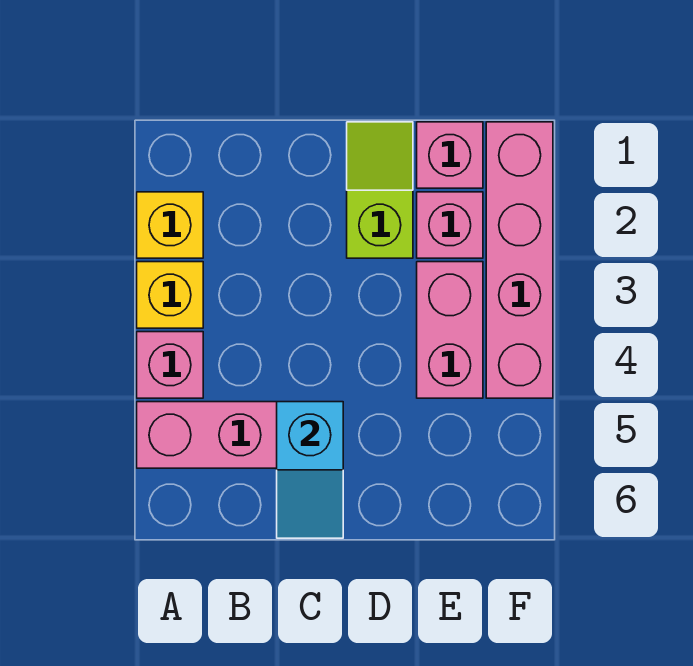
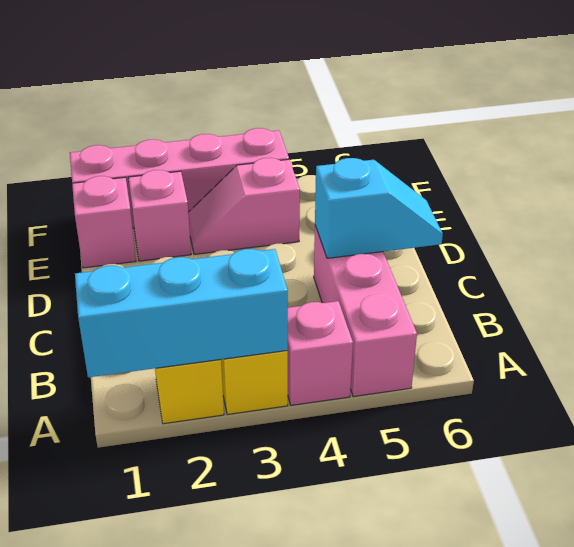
none -> cyan brick A1:A3 level 2
lime slope D1:D2 level 1 top 2 -> none
pink brick E3:E4 level 1 -> pink slope E3:E4 level 1 top 4

